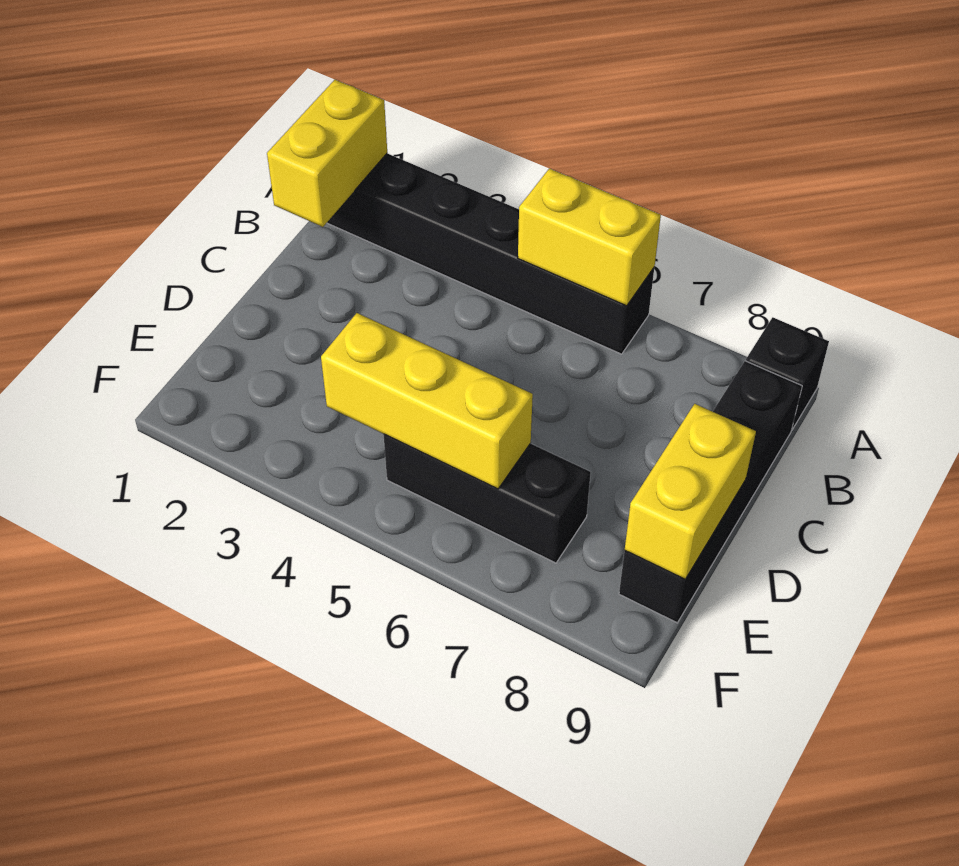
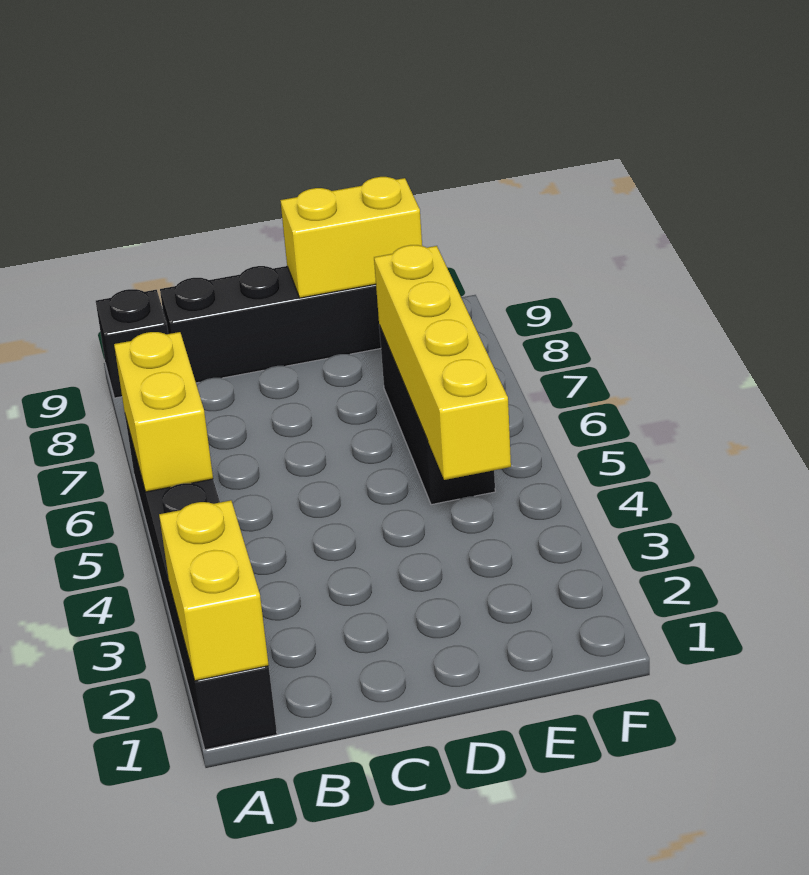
yellow brick A1:B1 level 2 -> yellow brick A1:A2 level 2
yellow brick E4:E6 level 2 -> yellow brick E4:E7 level 2

